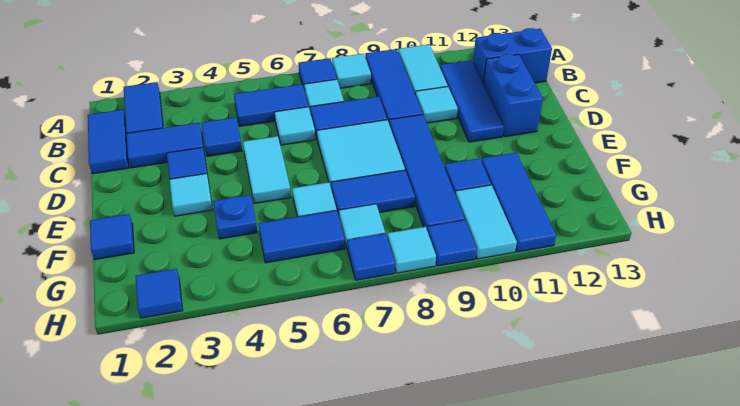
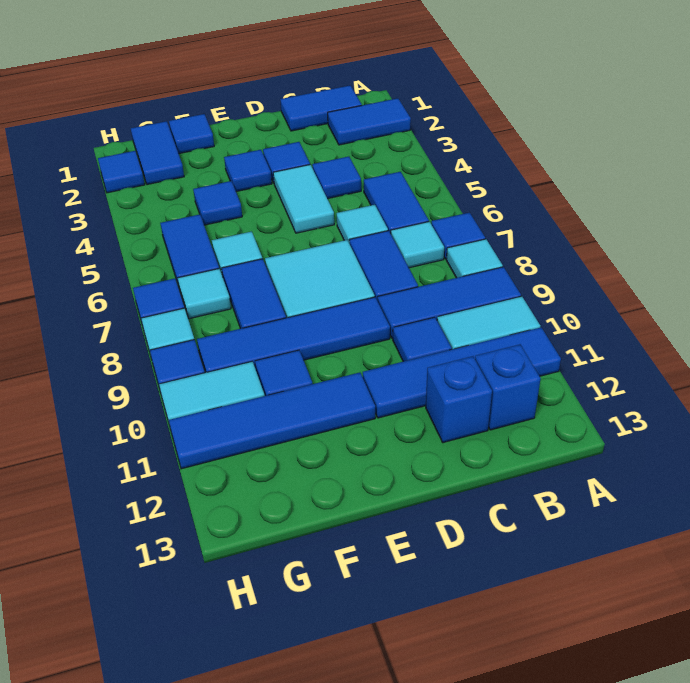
blue tile B11:D11 level 1 -> blue tile A11:D11 level 1
blue brick B12:B13 level 1 -> blue brick B12 level 1
blue tile C2:C3 level 1 -> blue tile G1:G2 level 1
cyan tile C10 level 1 -> blue tile C10 level 1
blue brick C12:D12 level 1 -> blue brick C12 level 1
cyan tile D5:E5 level 1 -> cyan tile D4:D5 level 1
cyan tile E3 level 1 -> blue tile E3 level 1
blue plate F4 level 1 -> blue tile F4 level 1
blue tile F11:H11 level 1 -> blue tile E11:H11 level 1

